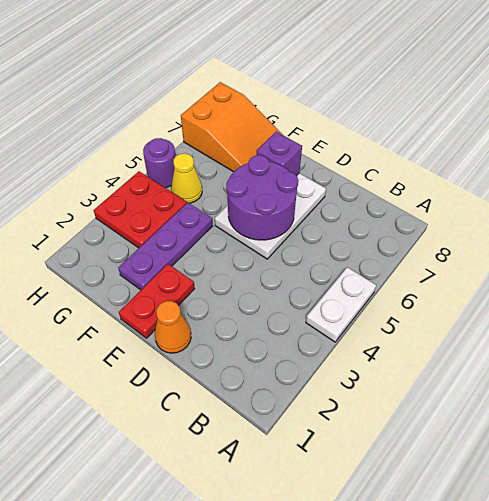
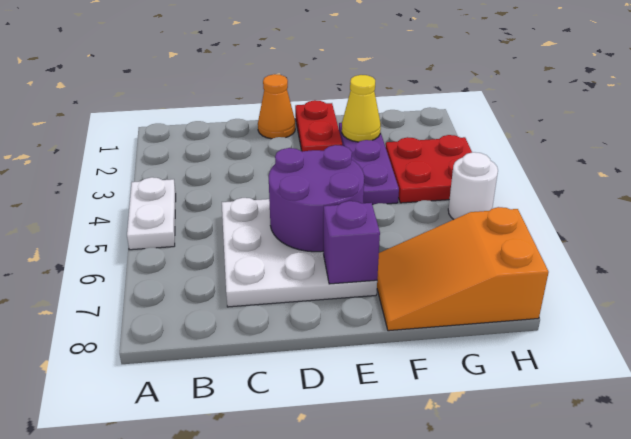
white plate D5:E7 level 1 -> white plate C5:E7 level 1
yellow cone G5 level 1 -> yellow cone F2 level 2
purple round brick H5 level 1 -> white round brick H5 level 1

